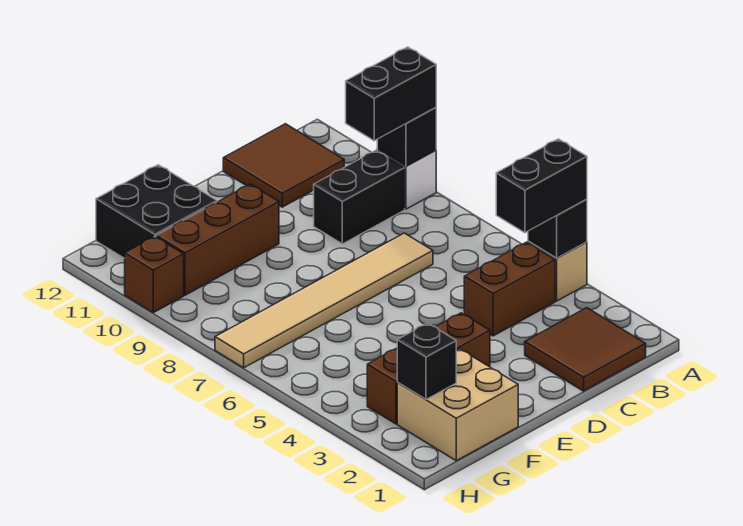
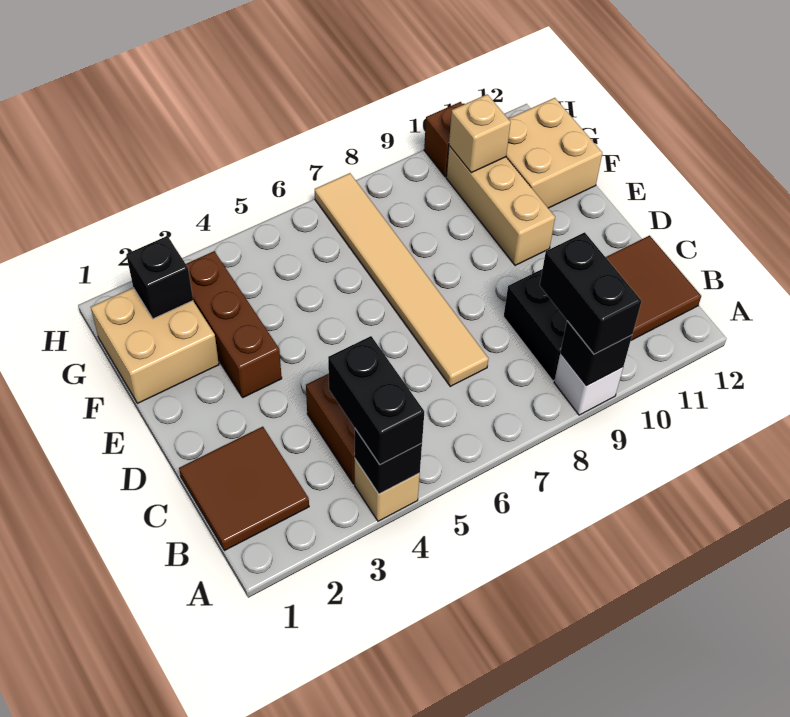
brown brick E10:G10 level 1 -> tan brick E10:G10 level 1
black brick F11:G12 level 1 -> tan brick F11:G12 level 1
none -> tan brick G10 level 2

